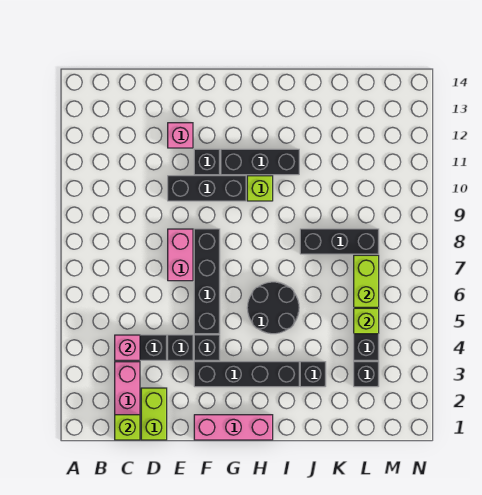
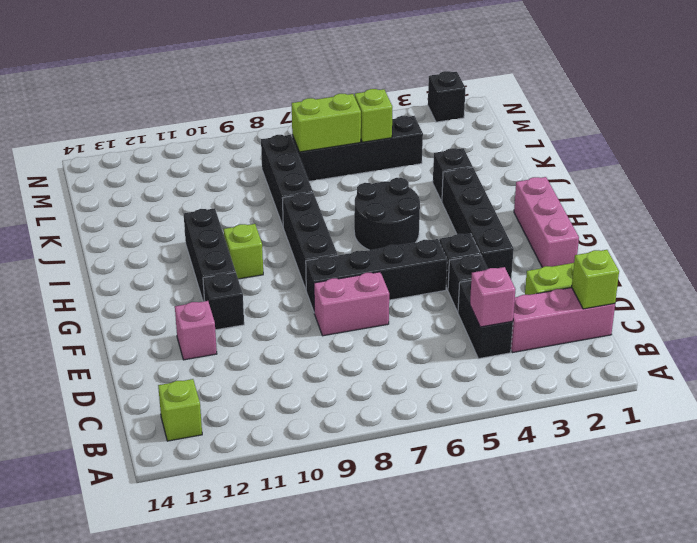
none -> lime brick B13 level 1
black brick E10:G10 level 1 -> black brick G8:I8 level 1
black brick L3 level 1 -> black brick N2 level 1

